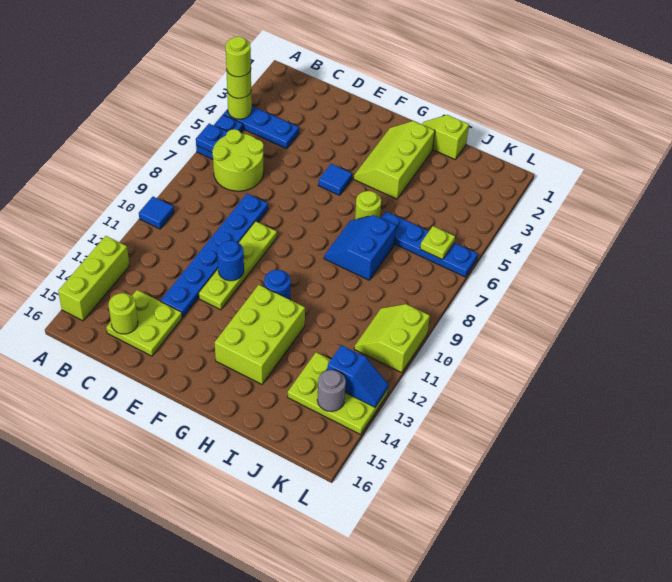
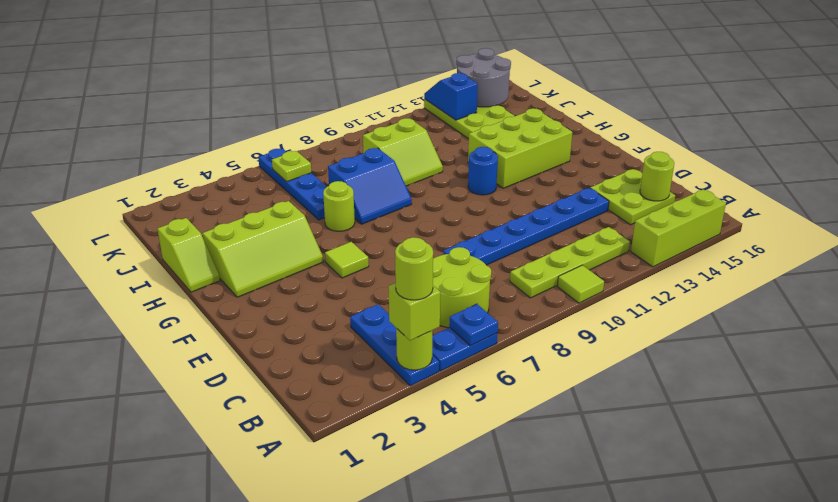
lime round brick A4 level 3 -> lime brick A4 level 3
blue tile A10 level 1 -> lime tile A10 level 1
lime plate E9:E12 level 1 -> lime plate B9:B12 level 1
blue round brick E11 level 2 -> none
blue tile F5 level 1 -> lime tile F5 level 1
lime slope K10:L11 level 1 top L -> lime slope I9:J10 level 1 top J
grey round brick K14 level 2 -> grey round brick K14:L15 level 2

